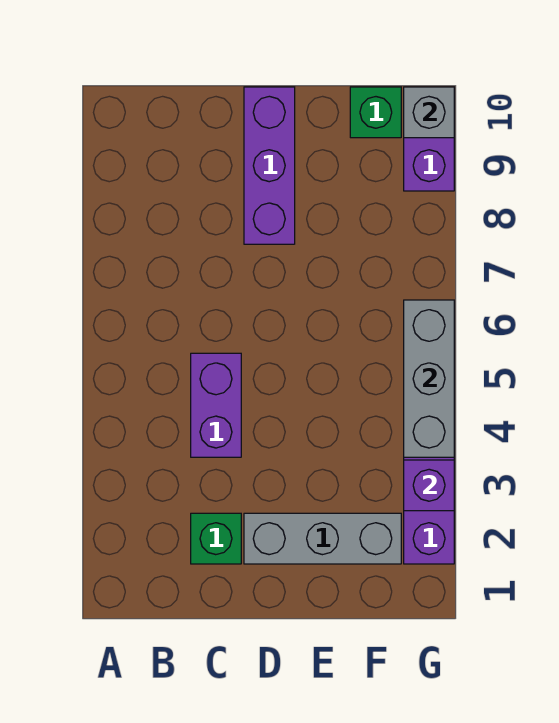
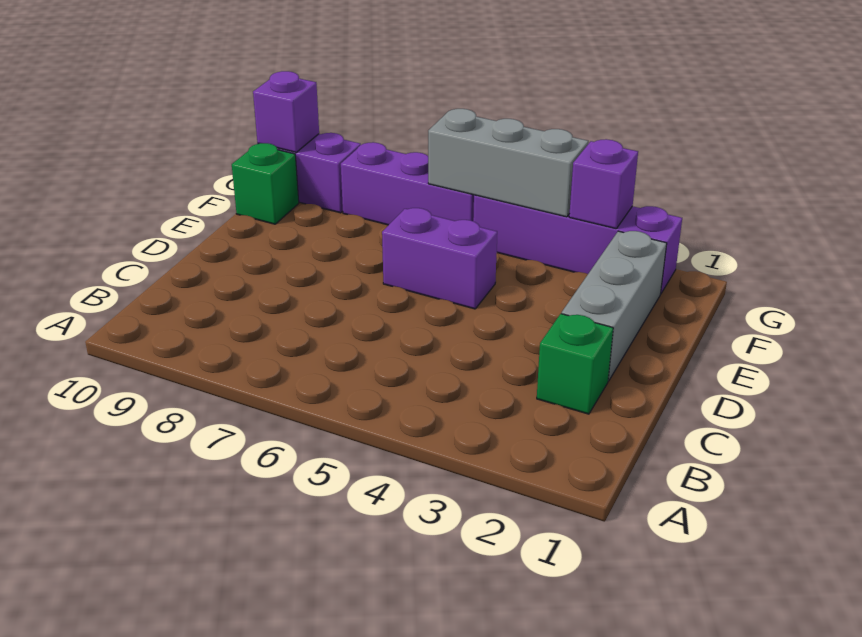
purple brick C4:C5 level 1 -> purple brick E5:E6 level 1
purple brick D8:D10 level 1 -> purple brick G6:G8 level 1
grey brick G10 level 2 -> purple brick G10 level 2

